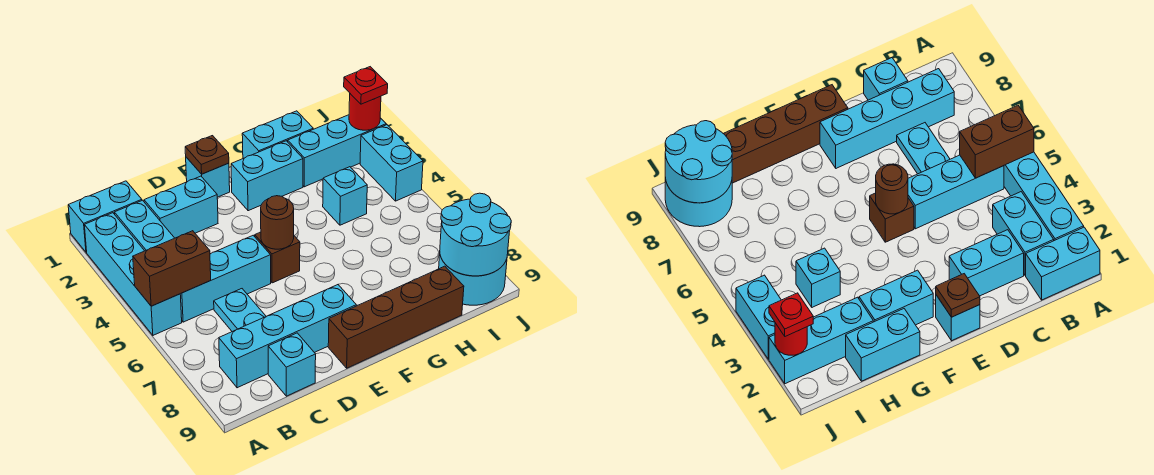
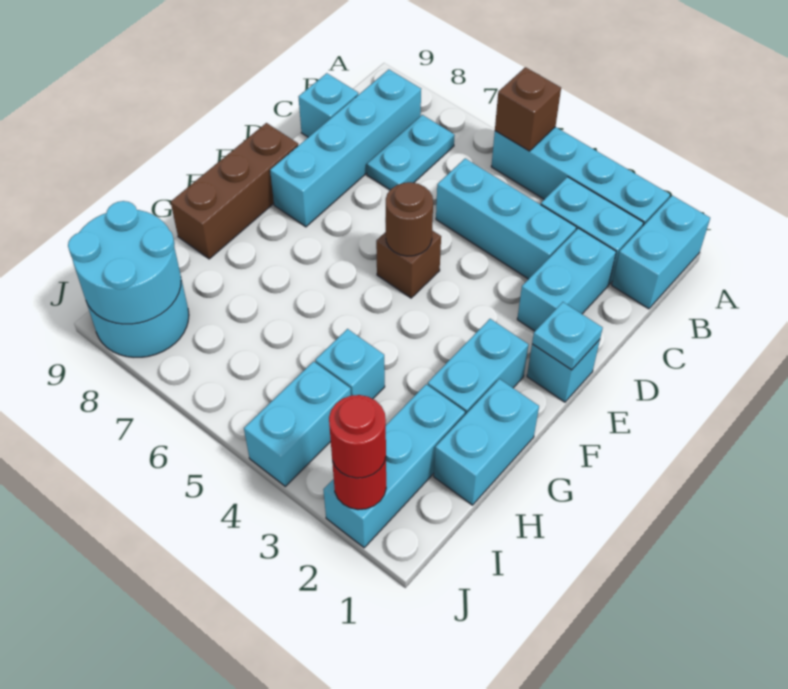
brown brick A5:B5 level 2 -> brown brick A5 level 2
cyan brick B5:D5 level 1 -> cyan brick C3:C5 level 1
cyan plate C6:C7 level 1 -> cyan plate B7:C7 level 1
brown plate E1 level 2 -> cyan plate E1 level 2
brown brick E9:H9 level 1 -> brown brick E9:G9 level 1
red plate J2 level 3 -> red round brick J2 level 3
cyan brick J3:J4 level 1 -> cyan brick I4:J4 level 1

